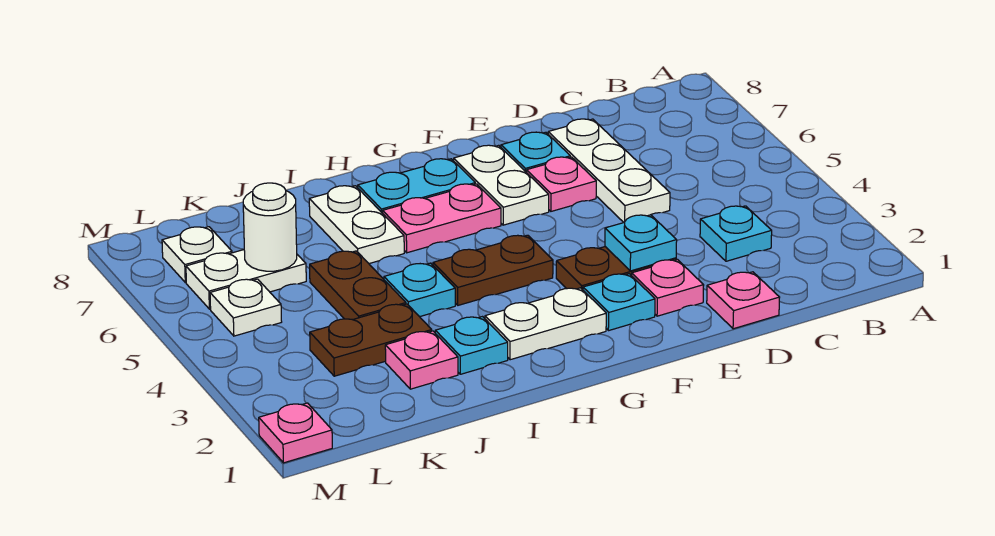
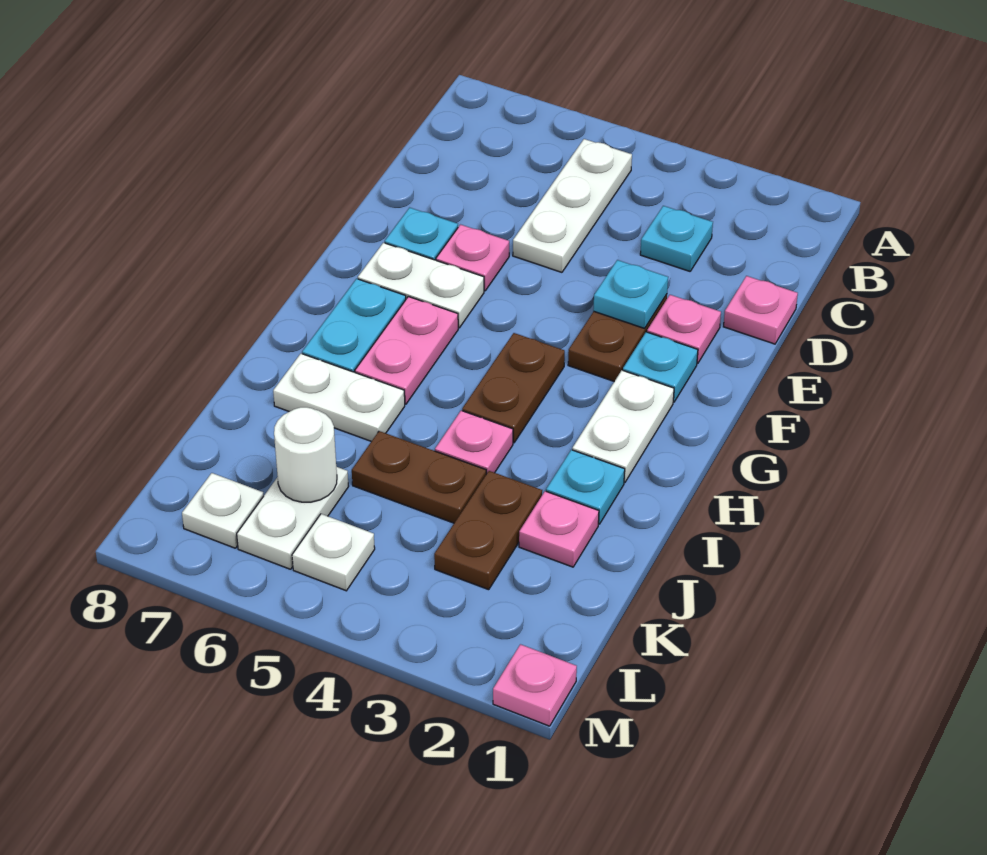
white plate D5:D7 level 1 -> white plate B5:D5 level 1
cyan plate I4 level 1 -> pink plate I4 level 1

